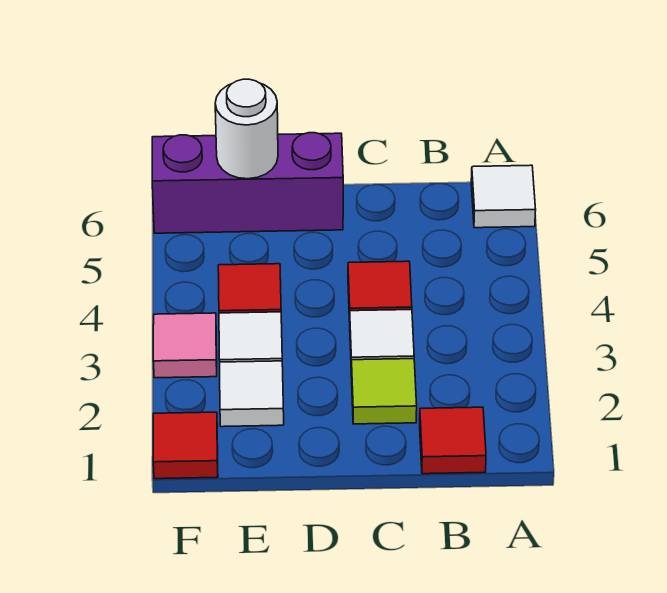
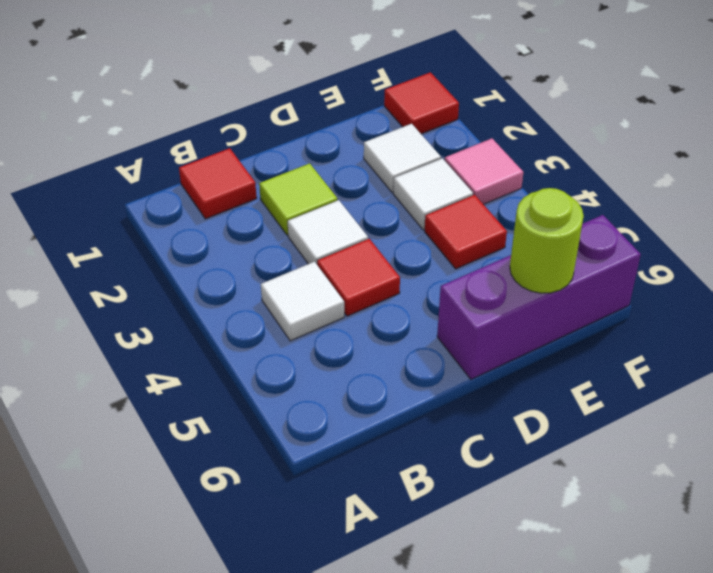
white tile A6 level 1 -> white tile B4 level 1
white round brick E6 level 2 -> lime round brick E6 level 2

